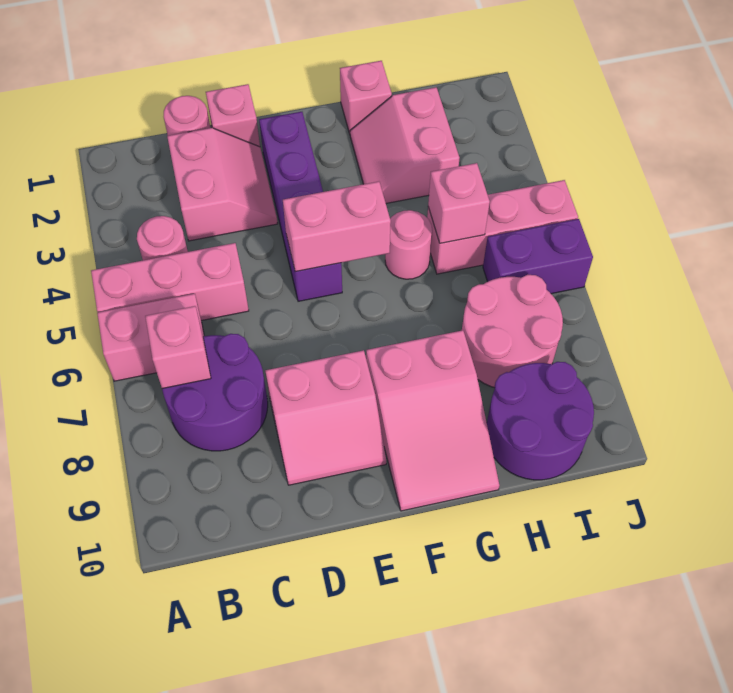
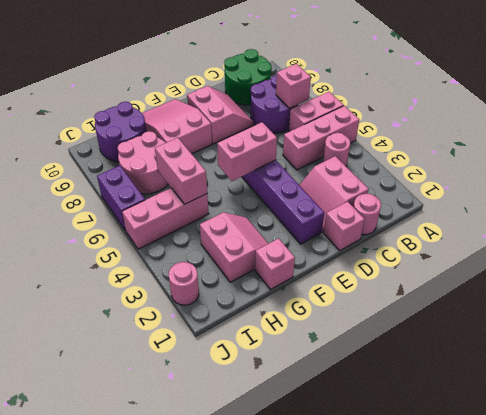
none -> green round brick B9:C10 level 1
pink slope D8:E9 level 1 top 8 -> pink slope D8:E9 level 1 top E
pink round brick G5 level 1 -> pink round brick J2 level 1
pink brick H5 level 2 -> pink brick H5:H6 level 2
purple brick I6:J6 level 1 -> purple brick J6:J7 level 1

